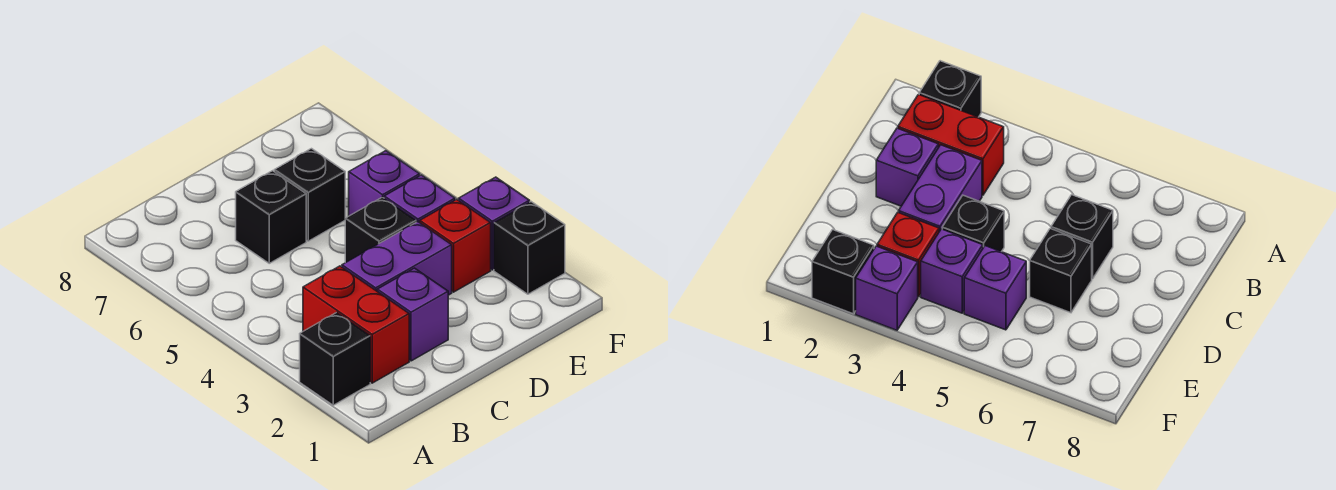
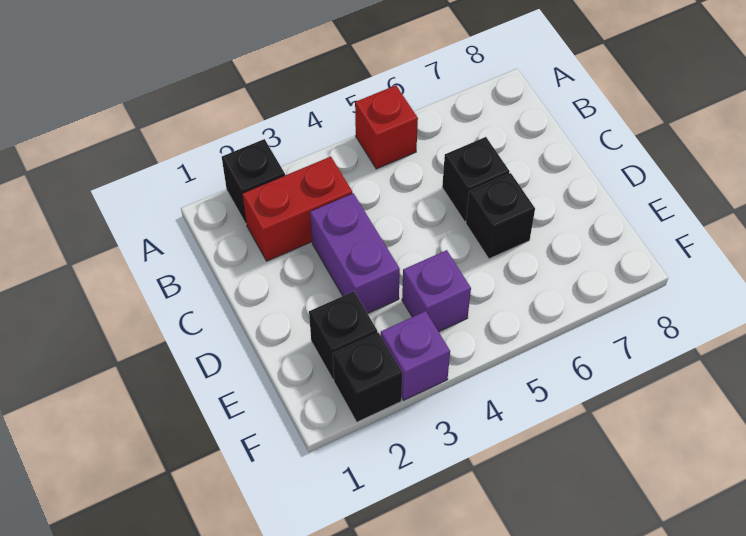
purple brick C2 level 1 -> none
black brick D4 level 1 -> black brick E2 level 1
red brick E3 level 1 -> red brick A5 level 1
purple brick E5 level 1 -> none

